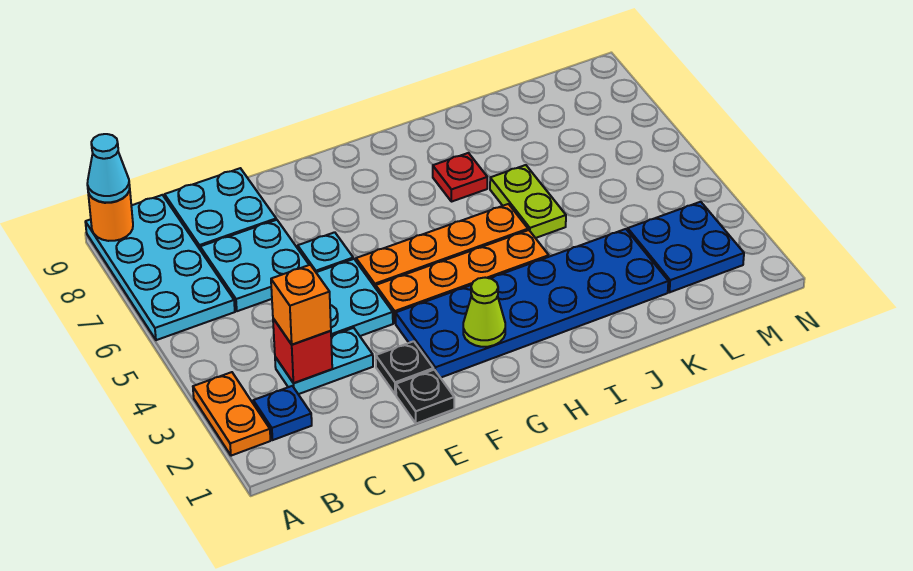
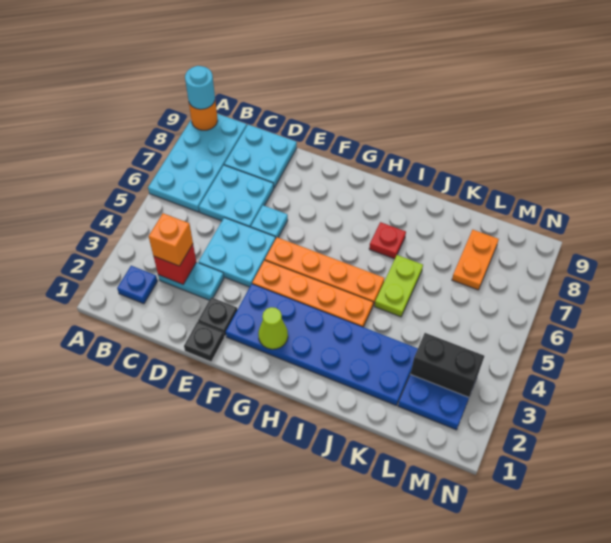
orange plate A2:A3 level 1 -> orange plate L7:L8 level 1
cyan cone A9 level 3 -> cyan round brick A9 level 3
none -> black brick L3:M3 level 2

